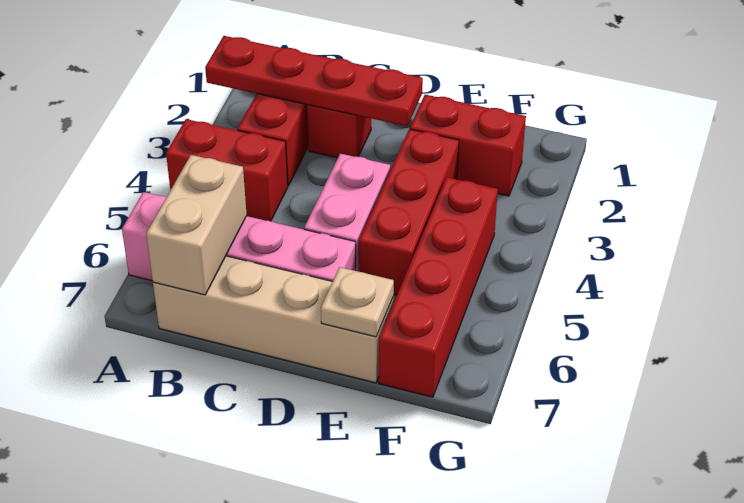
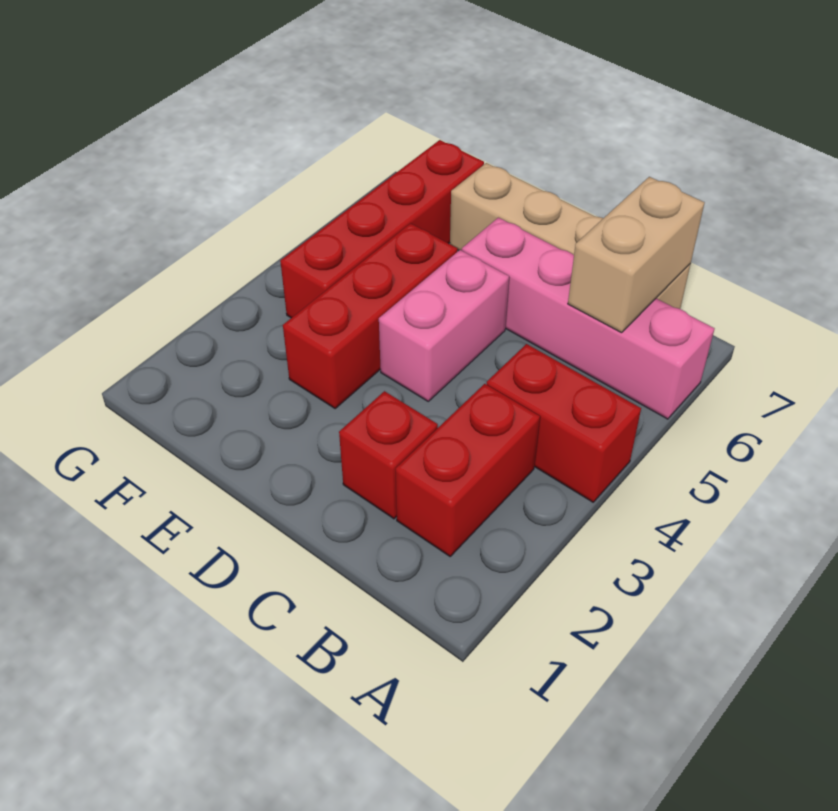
red plate A2:D2 level 2 -> none
red brick E2:F2 level 1 -> none
tan plate E7 level 2 -> none

